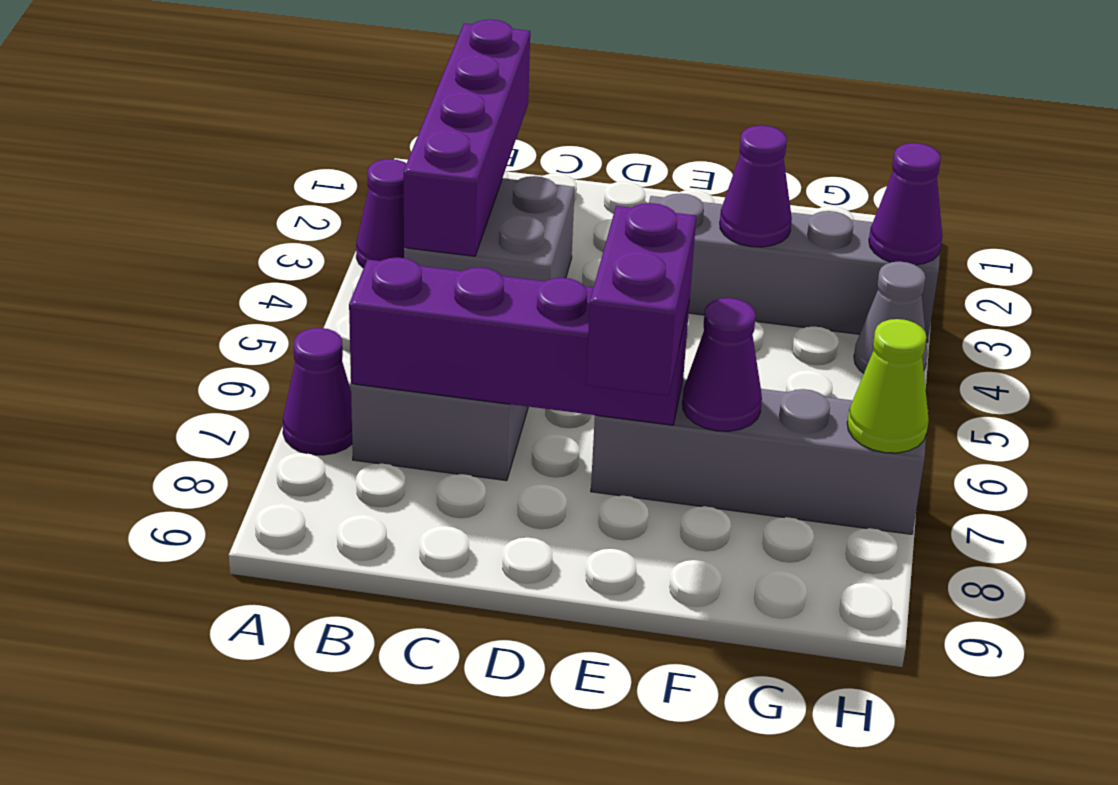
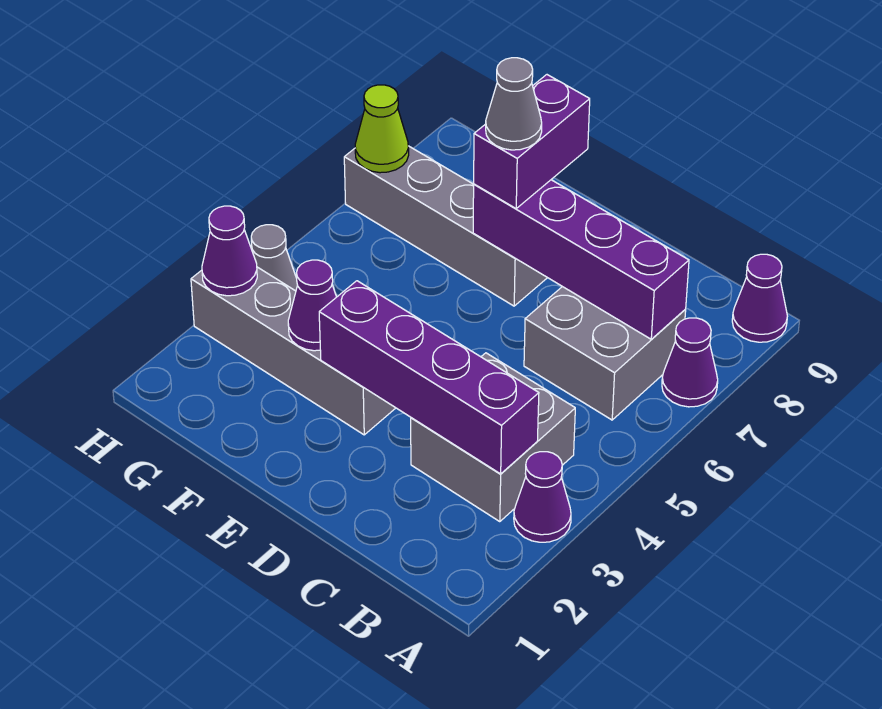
purple brick B1:B4 level 2 -> purple brick B3:E3 level 2
none -> grey cone E7 level 4
purple cone F7 level 2 -> purple cone A9 level 1

